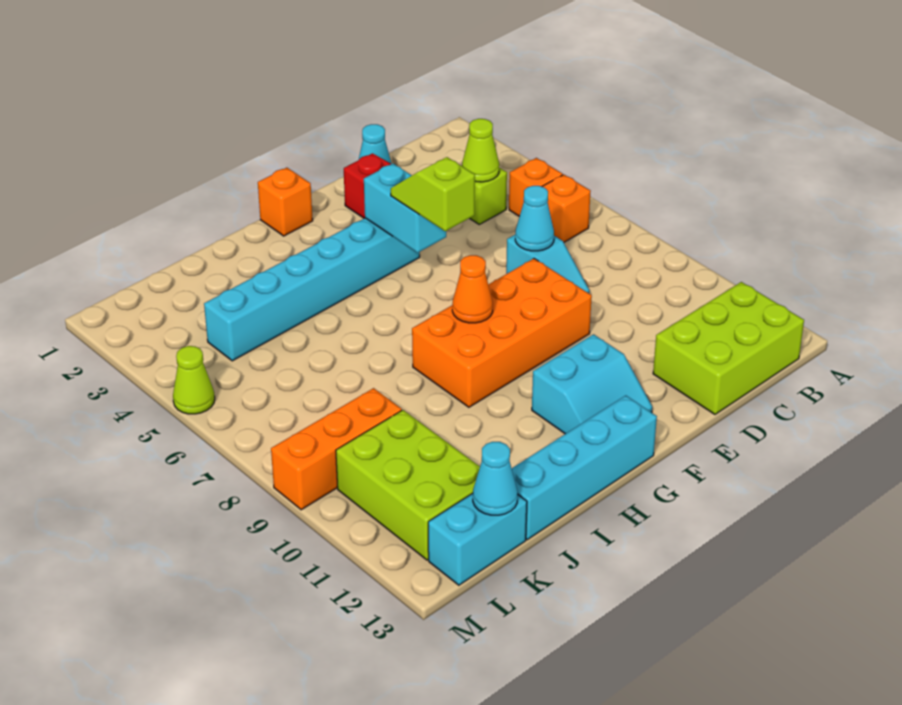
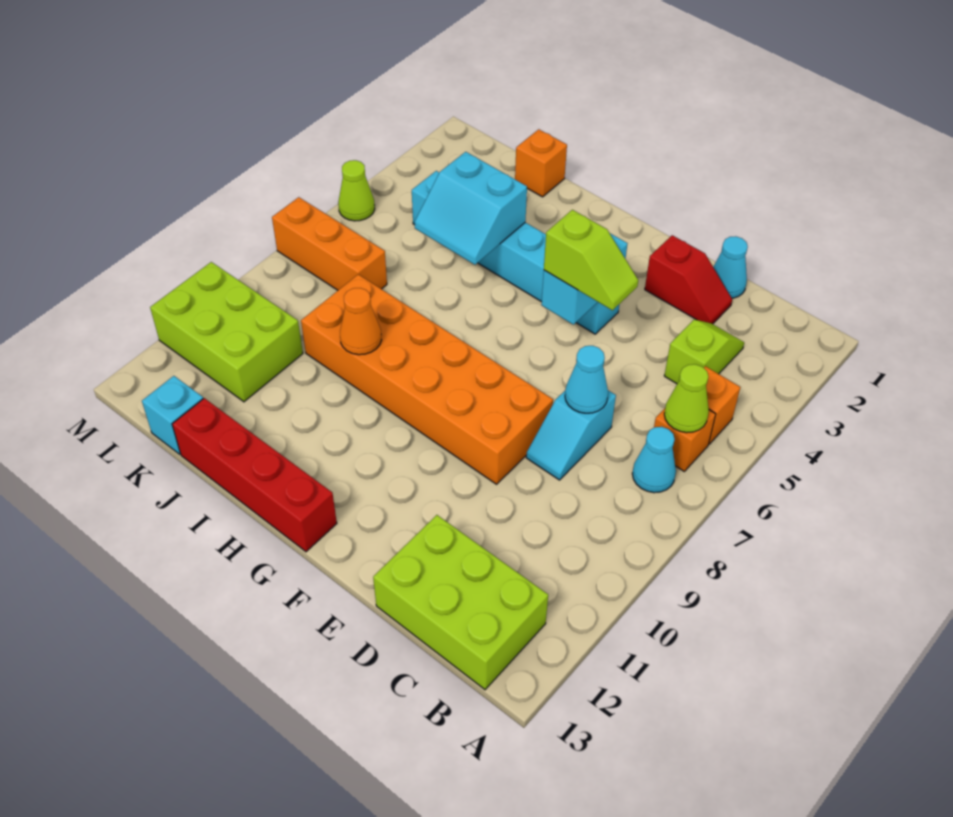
lime cone C4 level 2 -> lime cone B6 level 2
orange brick E8:H9 level 1 -> orange brick E8:J9 level 1
lime slope F5:F6 level 3 top 6 -> lime slope E5:F5 level 3 top F
cyan slope F11:G12 level 1 top 11 -> cyan slope I4:J5 level 2 top 4
orange brick G1 level 1 -> orange brick J1 level 1
orange cone G8 level 2 -> orange cone I9 level 2
cyan brick G13:J13 level 1 -> red brick G13:J13 level 1
orange brick K9:M9 level 1 -> orange brick K7:M7 level 1
lime brick K10:L12 level 1 -> lime brick K10:M11 level 1
cyan brick K13:L13 level 1 -> cyan brick K13 level 1
cyan cone K13 level 2 -> cyan cone B7 level 1

